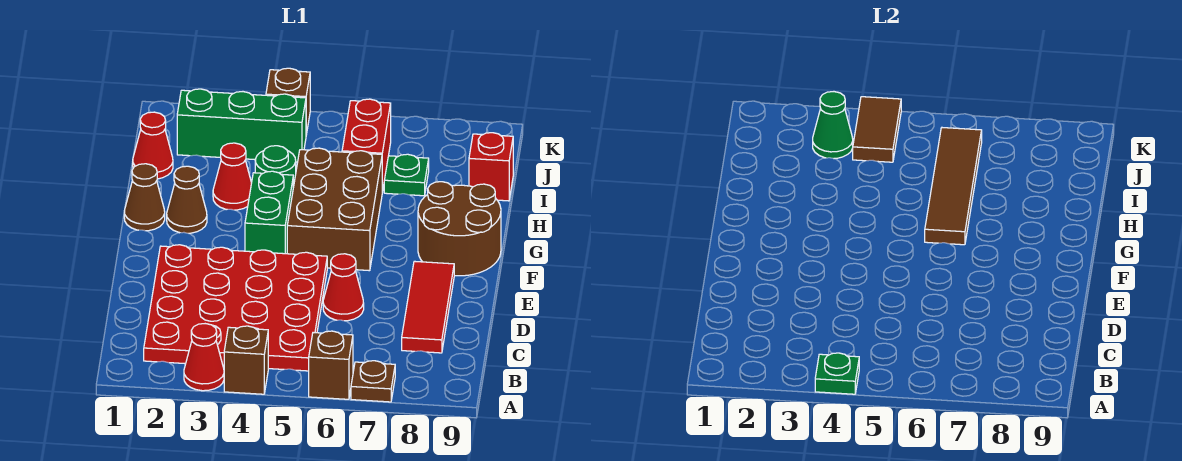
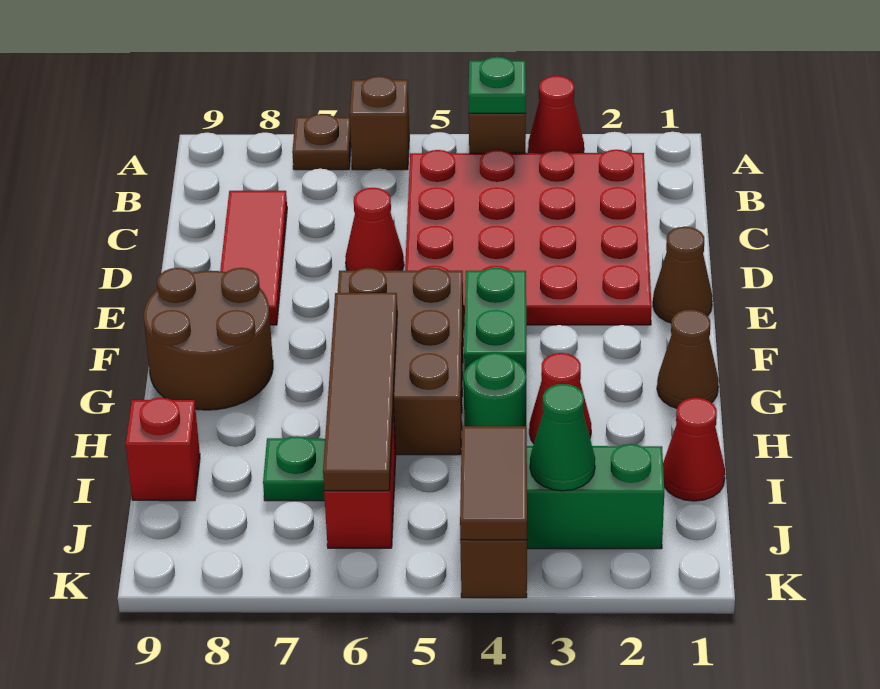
brown cone G2 level 1 -> brown cone E1 level 1

